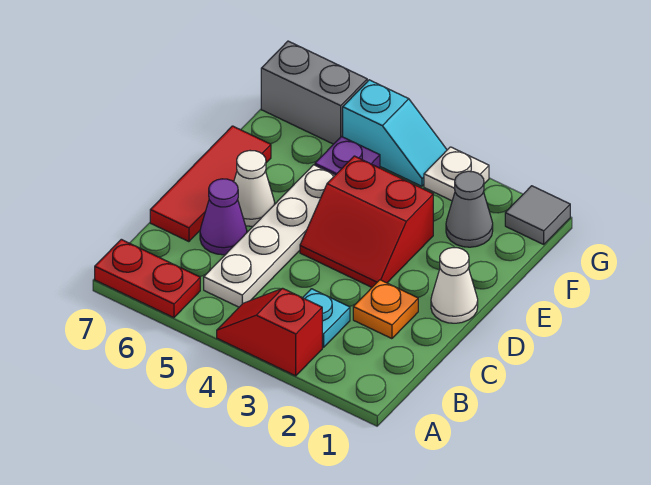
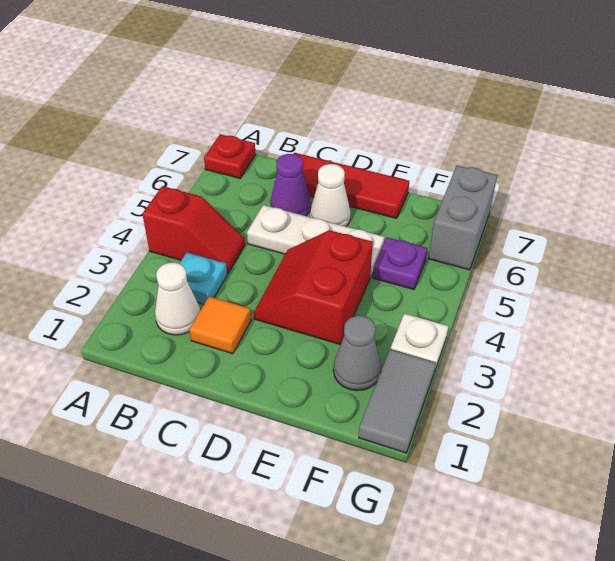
red slope A3:A4 level 1 top 3 -> red slope A4:B4 level 1 top A
red plate A6:A7 level 1 -> red plate A7 level 1
white plate B5:E5 level 1 -> white plate C5:E5 level 1
orange plate C2 level 1 -> orange tile C2 level 1
white cone D1 level 1 -> white cone B2 level 1
grey tile G1 level 1 -> grey tile G1:G2 level 1
cyan slope G4:G5 level 1 top 5 -> none

